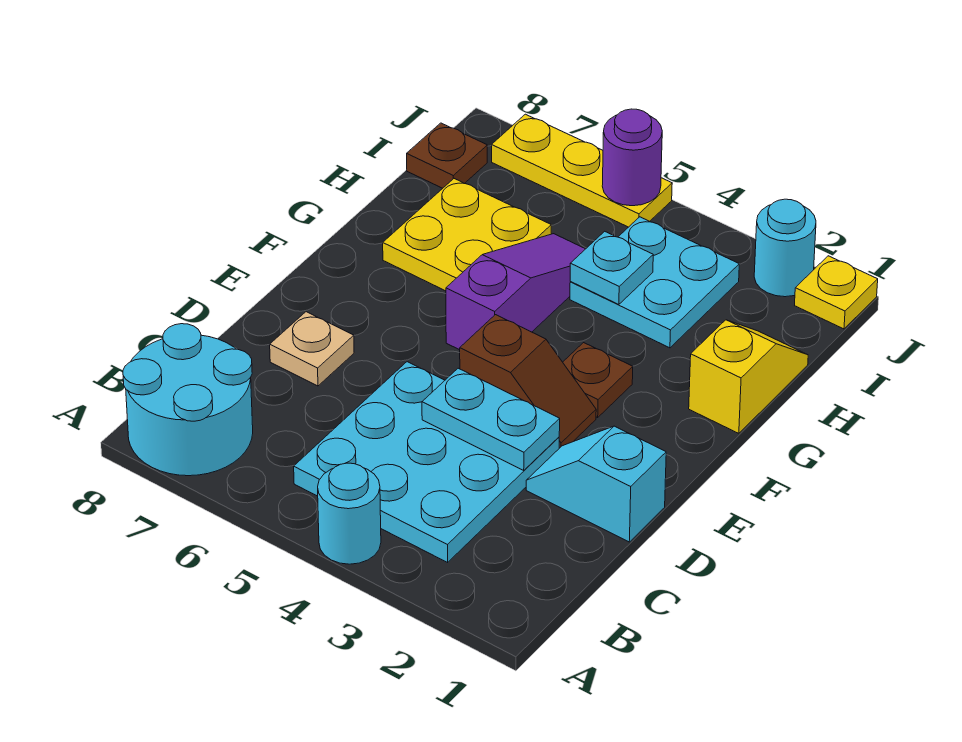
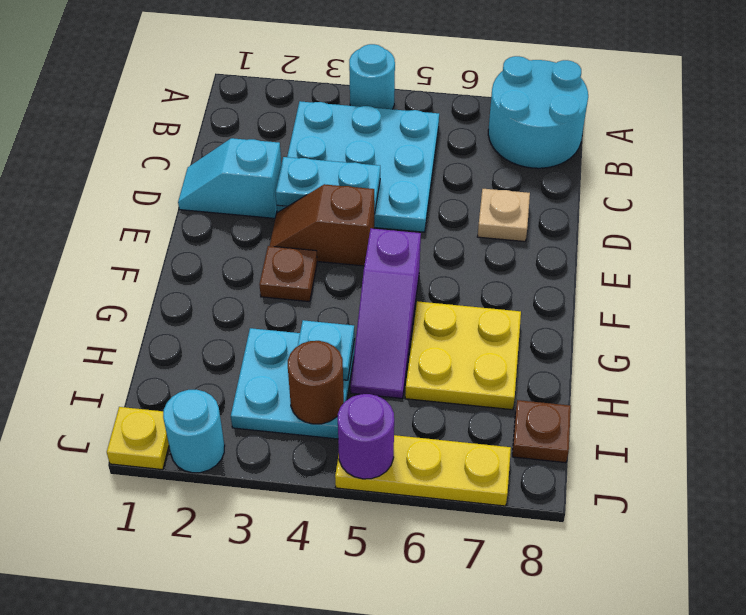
cyan slope D1:D2 level 1 top 1 -> cyan slope D1:D2 level 1 top 2
yellow slope G1:H1 level 1 top G -> none
none -> brown round brick I4 level 2

